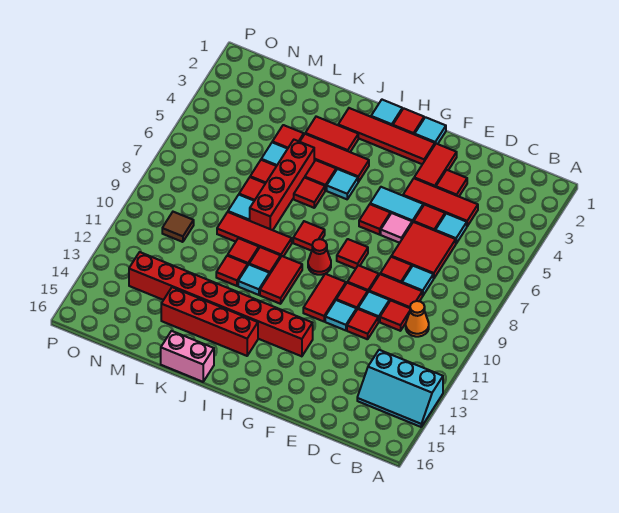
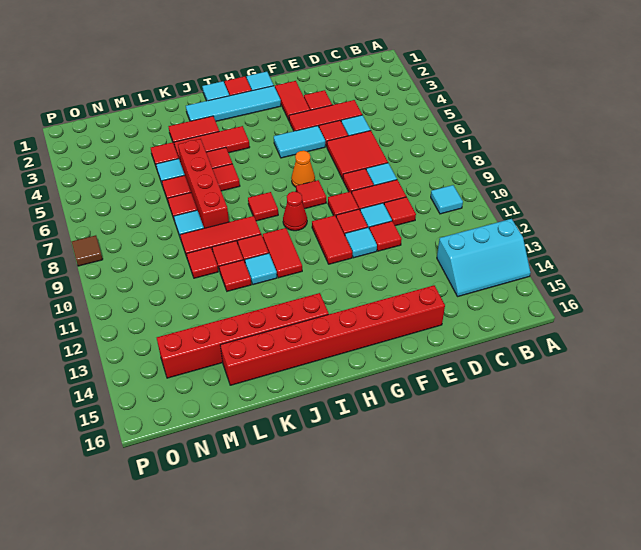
orange cone C10 level 1 -> orange cone G7 level 1
pink tile F6 level 1 -> none
red tile G2:J2 level 1 -> cyan tile G2:J2 level 1
red tile G6 level 1 -> red tile L10 level 1
red brick G13:N13 level 1 -> red brick E15:L15 level 1
cyan tile I5 level 1 -> cyan tile B10 level 1
red brick I14:L14 level 1 -> red brick I14:N14 level 1
pink brick J16:K16 level 1 -> none
brown tile N10 level 1 -> brown tile P8 level 1

